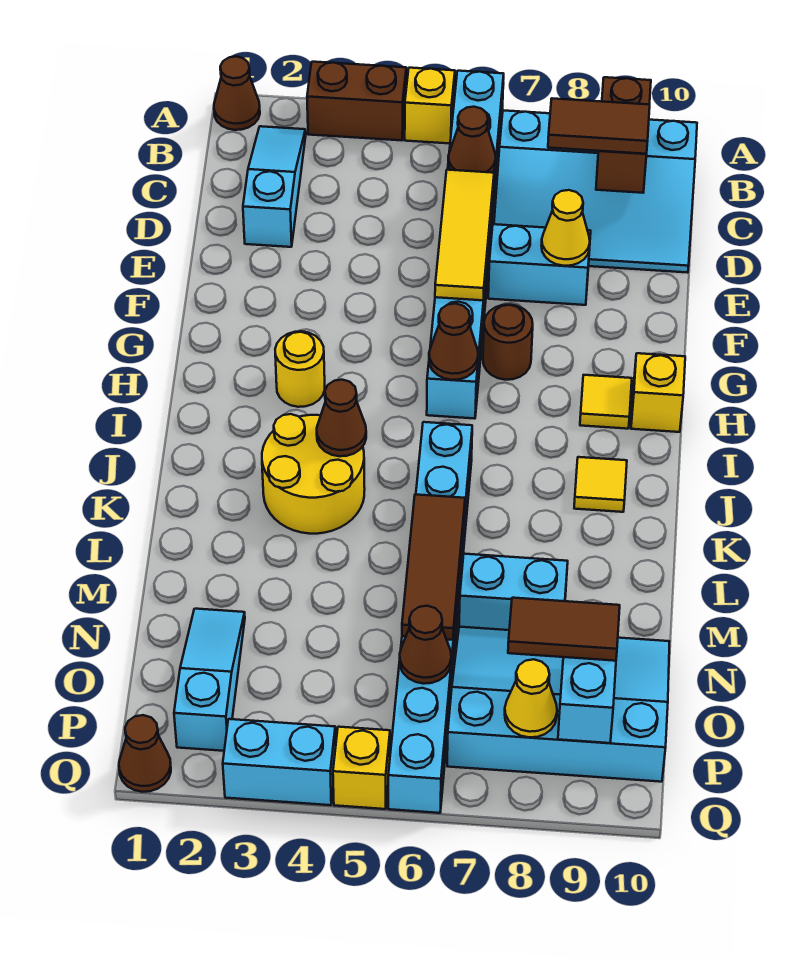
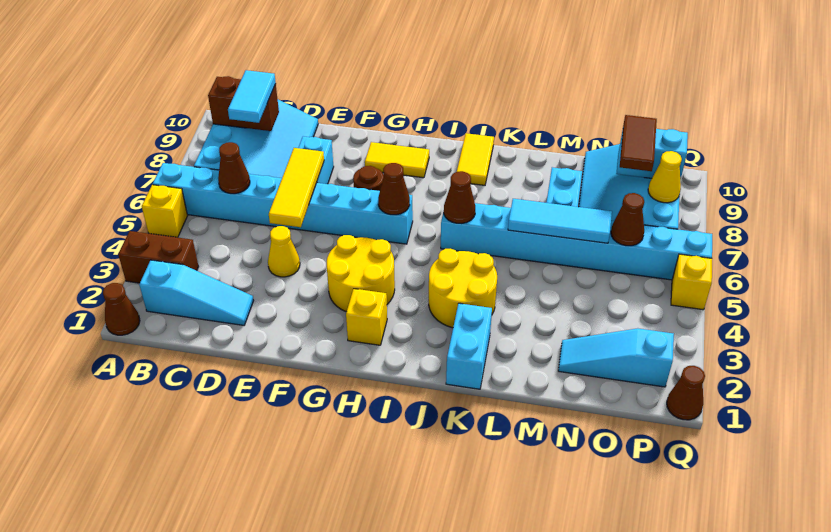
brown brick A3:A4 level 1 -> brown brick A3:B3 level 1
cyan slope B2:D2 level 1 top D -> cyan slope B2:D2 level 1 top B
brown tile C8:C9 level 3 -> cyan tile C8:C9 level 3
yellow tile D6:F6 level 2 -> yellow tile E5:E7 level 2
yellow cone E8 level 2 -> yellow cone E4 level 1
yellow round brick H3 level 1 -> yellow round brick G3:H4 level 1
yellow tile H9 level 1 -> yellow tile G9:H9 level 1
yellow brick H10 level 1 -> yellow brick H2 level 1
brown cone J4 level 2 -> brown cone J6 level 2
yellow tile J9 level 1 -> yellow tile J9:J10 level 1
brown tile L6:N6 level 2 -> cyan tile L6:N6 level 2
cyan brick Q3:Q4 level 1 -> cyan brick K1:K2 level 1

